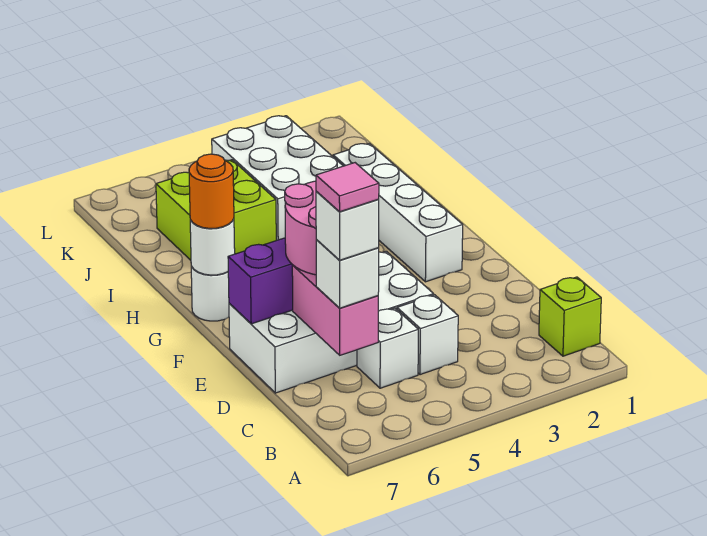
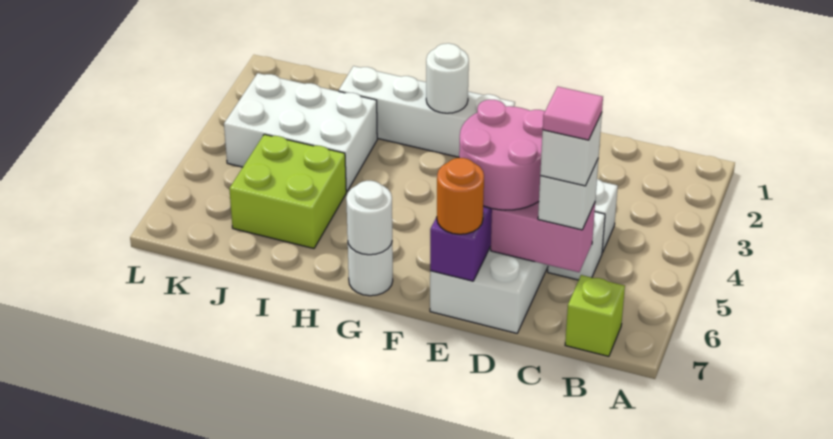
lime brick B1 level 1 -> lime brick B7 level 1
none -> white round brick G2 level 2
orange round brick G7 level 3 -> orange round brick E7 level 3

